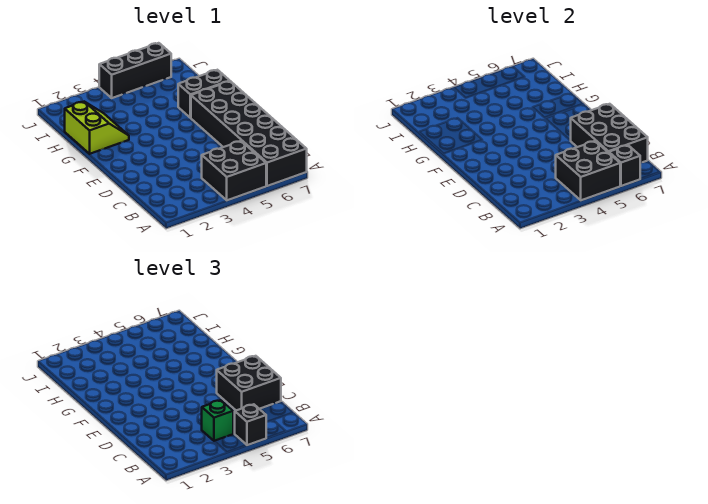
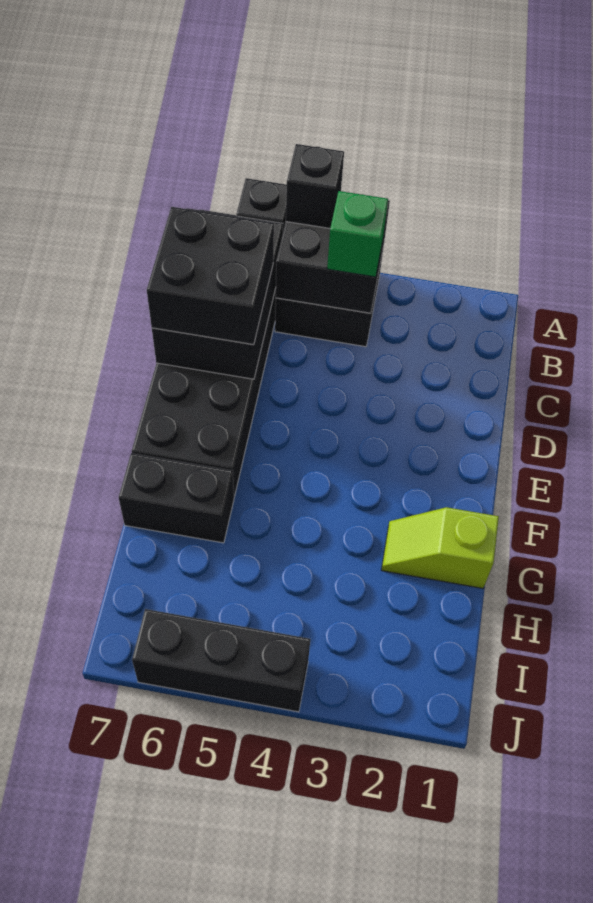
lime slope G1:H2 level 1 top 1 -> lime slope G1:G2 level 1 top 1

